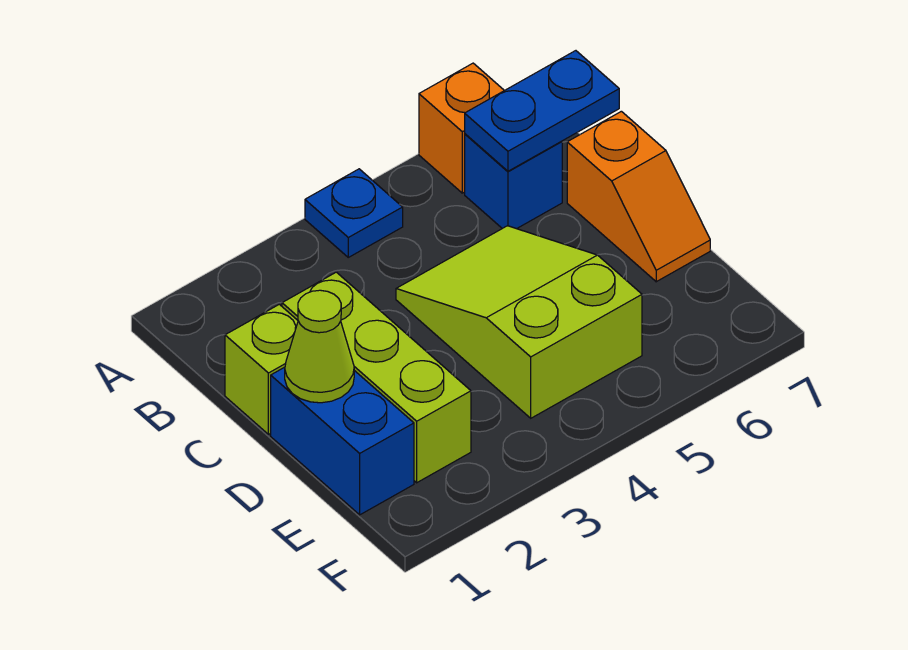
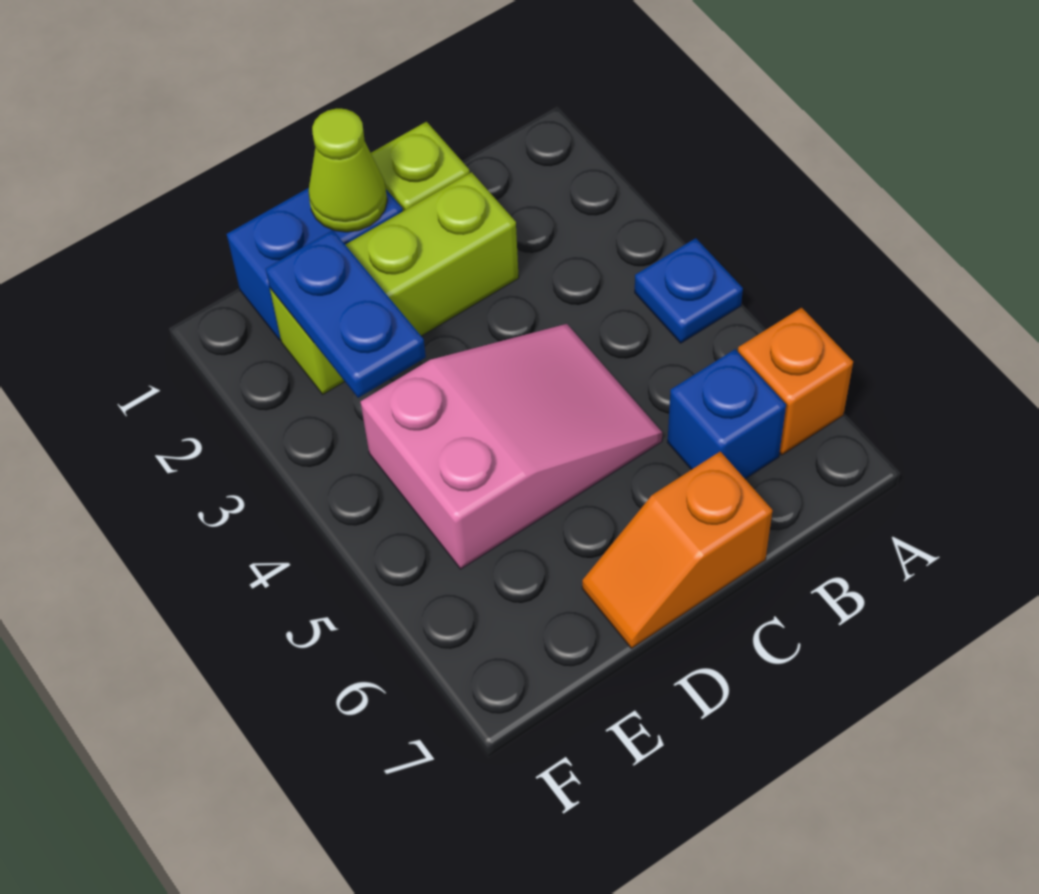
blue plate B6:B7 level 2 -> blue plate E2:E3 level 2
lime slope C4:E5 level 1 top E -> pink slope C4:E5 level 1 top E

